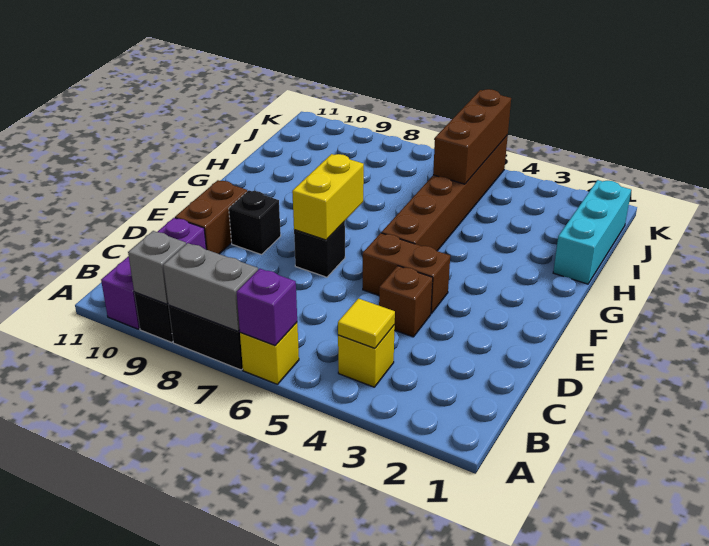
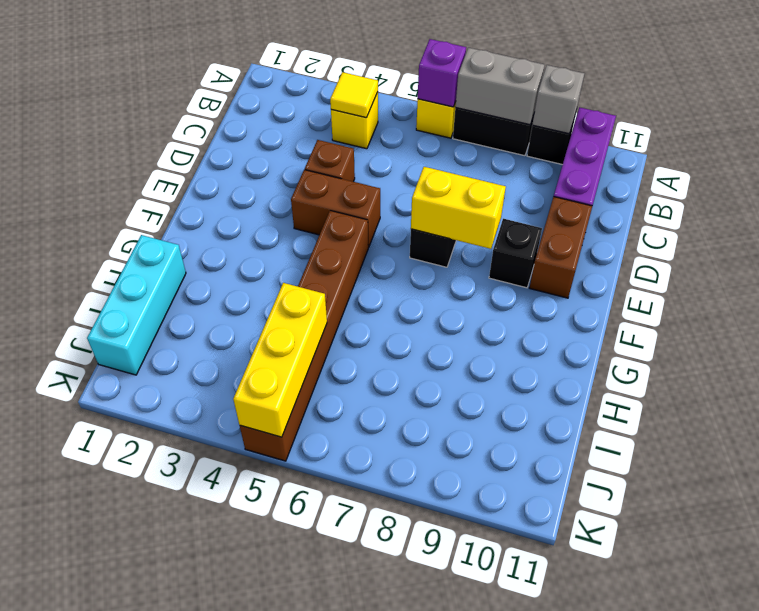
yellow brick E7:F7 level 2 -> yellow brick E7:E8 level 2
brown brick I5:K5 level 2 -> yellow brick I5:K5 level 2

